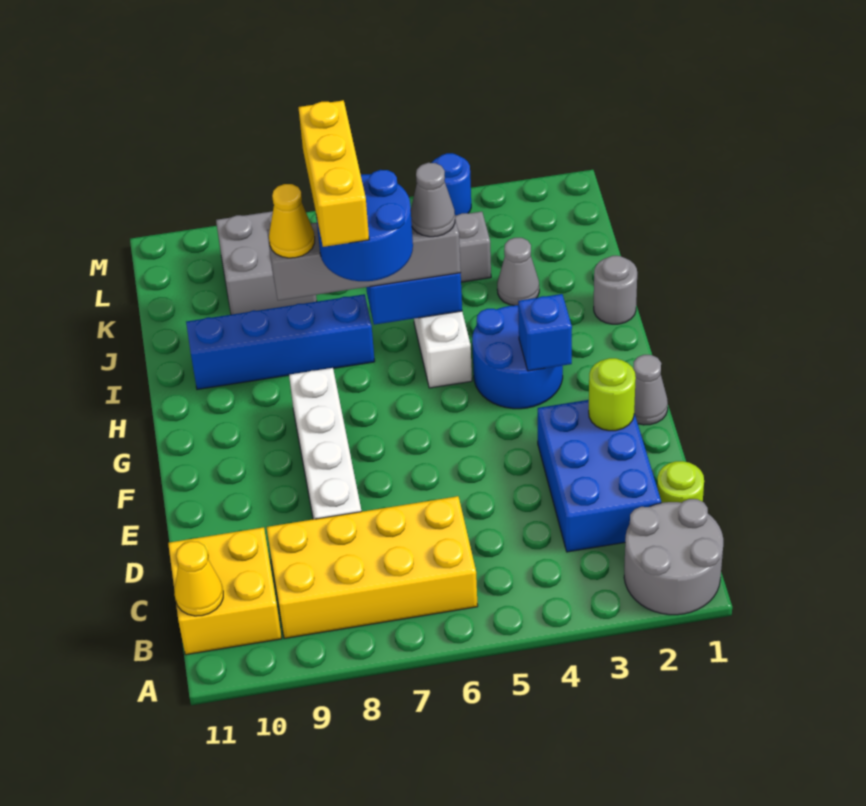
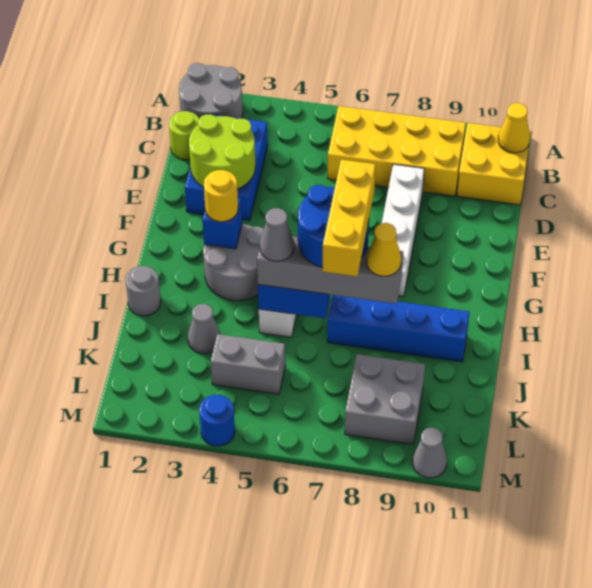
lime round brick E2 level 2 -> lime round brick D2:E3 level 2
grey cone F1 level 1 -> grey cone M10 level 1
blue round brick G3:H4 level 1 -> grey round brick G3:H4 level 1
none -> yellow round brick G3 level 3

